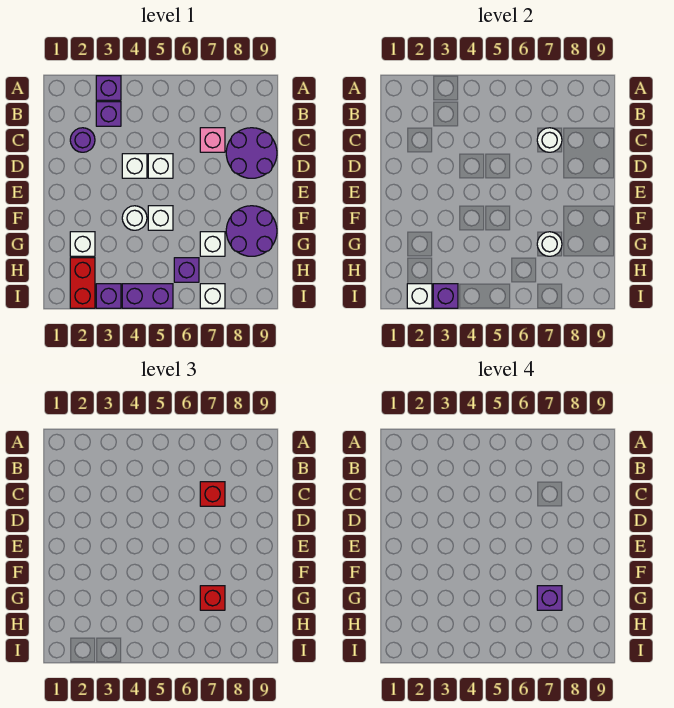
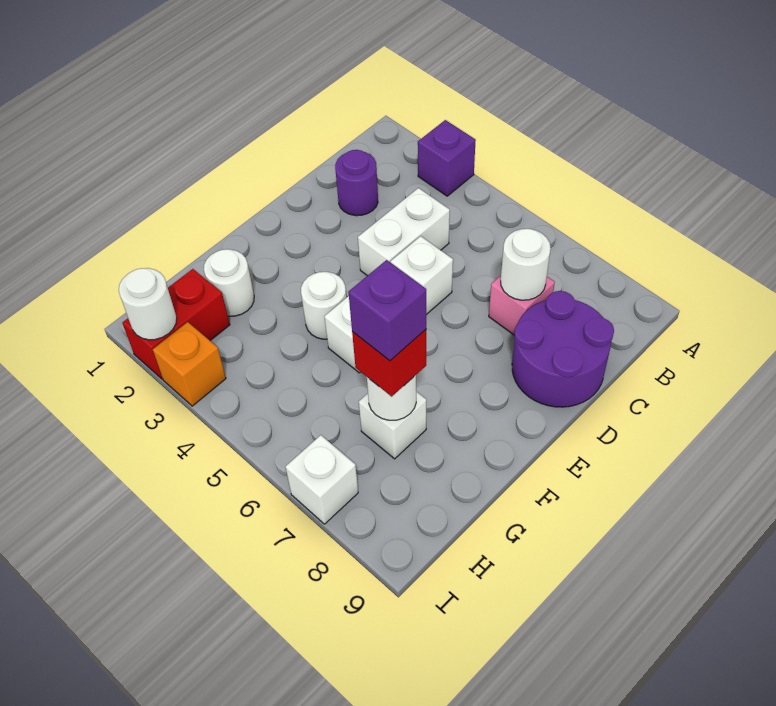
purple brick B3 level 1 -> none
red brick C7 level 3 -> none
white brick D4 level 1 -> white brick C4:D4 level 1
purple round brick F8:G9 level 1 -> none
white brick G2 level 1 -> white round brick G2 level 1
purple brick H6 level 1 -> none
white brick I2 level 2 -> white round brick I2 level 2
purple brick I3 level 1 -> orange brick I3 level 1
purple brick I3 level 2 -> none
purple brick I4:I5 level 1 -> none

